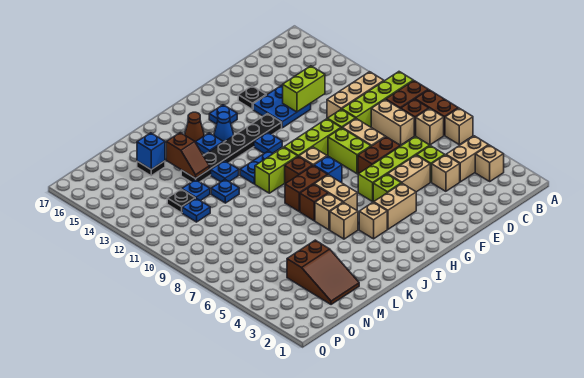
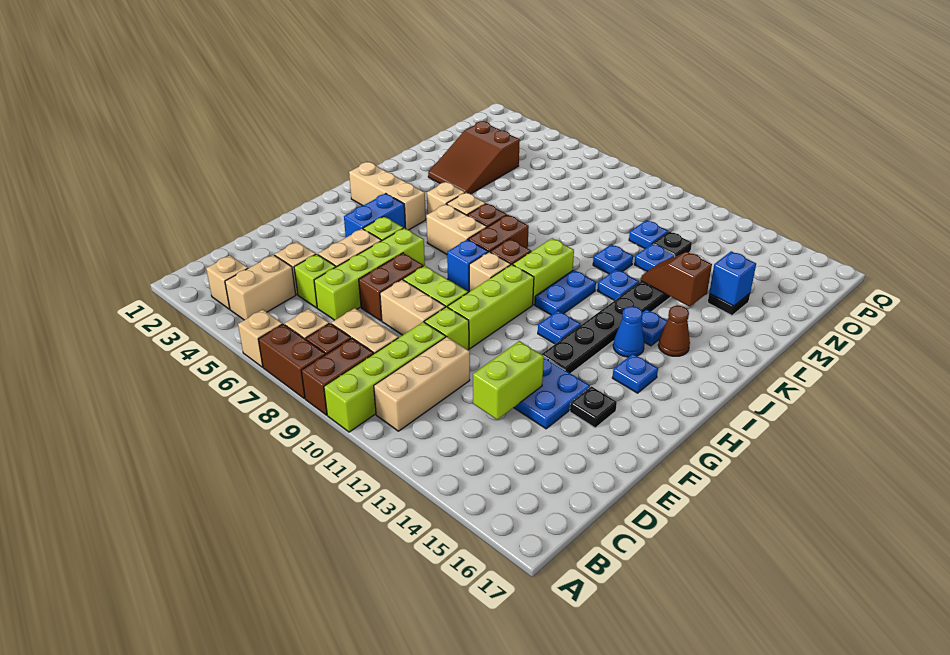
tan brick G4:H4 level 1 -> blue brick G4:H4 level 1
tan brick I4 level 1 -> tan brick I2:I4 level 1
brown slope M2:N4 level 1 top 4 -> brown slope L3:N4 level 1 top N

